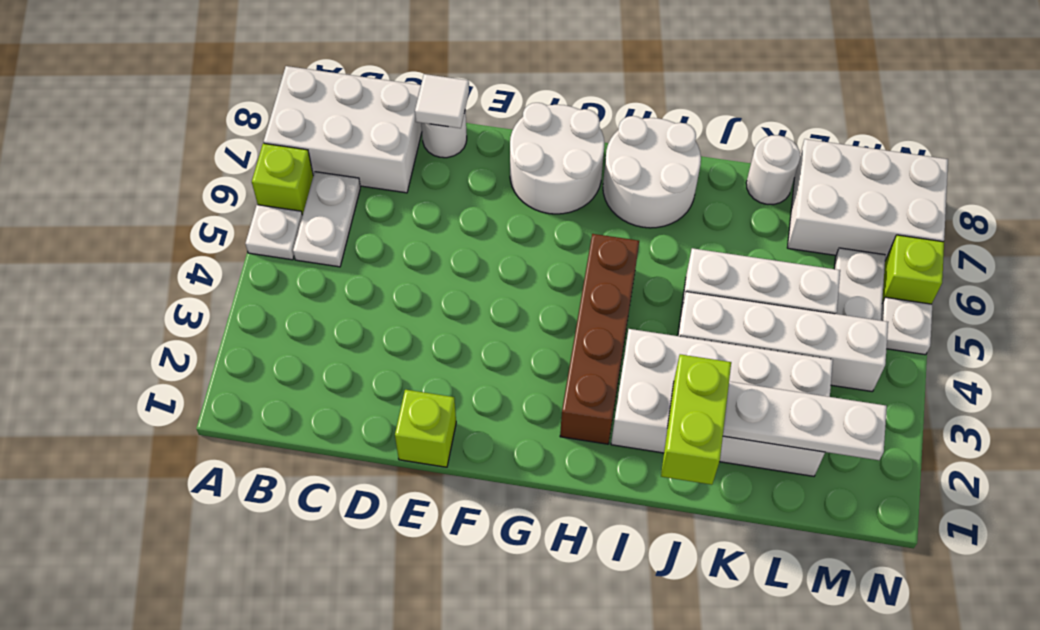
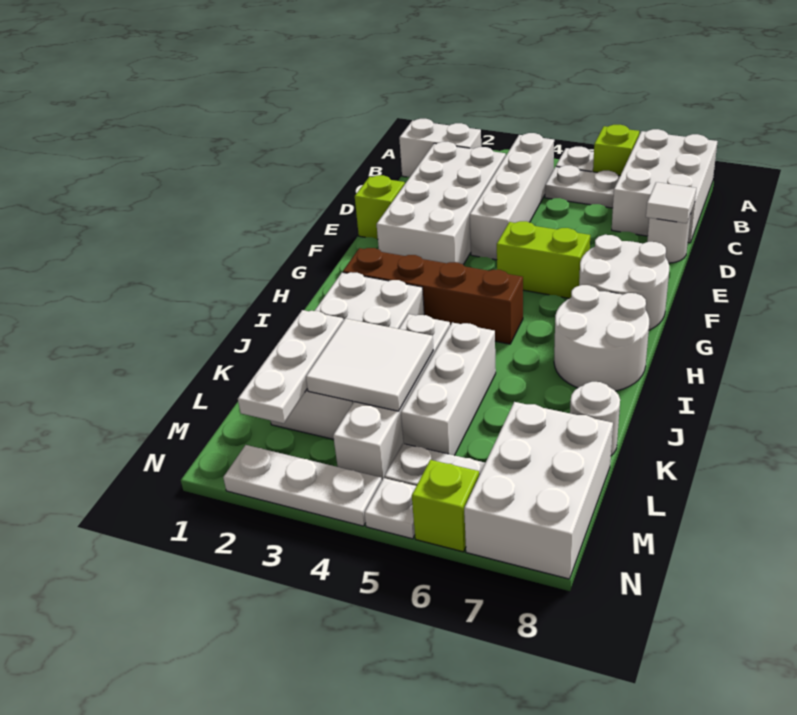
none -> white brick B1:B2 level 1
none -> white brick B4:E4 level 1
none -> white brick C2:F3 level 1
lime brick J1:J2 level 2 -> lime brick F5:F6 level 1
none -> white tile K3:L4 level 2
none -> white plate N2:N4 level 1

